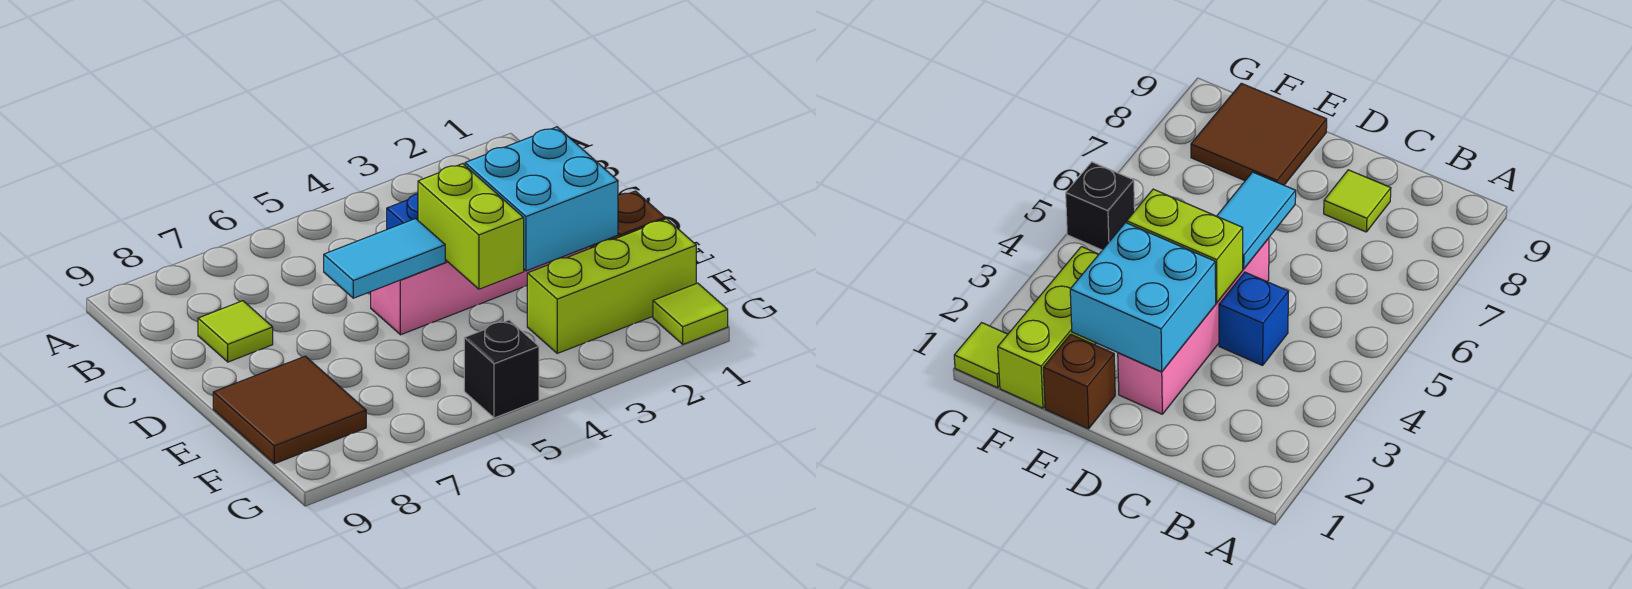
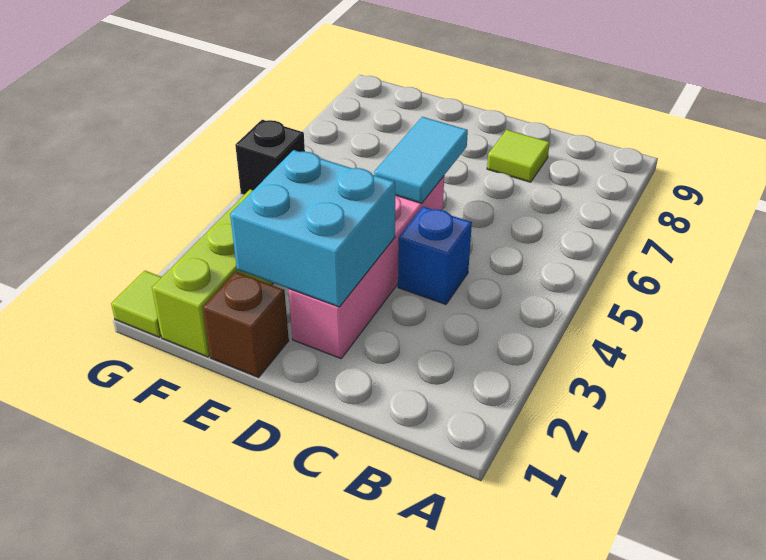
lime brick D4:E4 level 2 -> none
brown tile E8:F9 level 1 -> none

